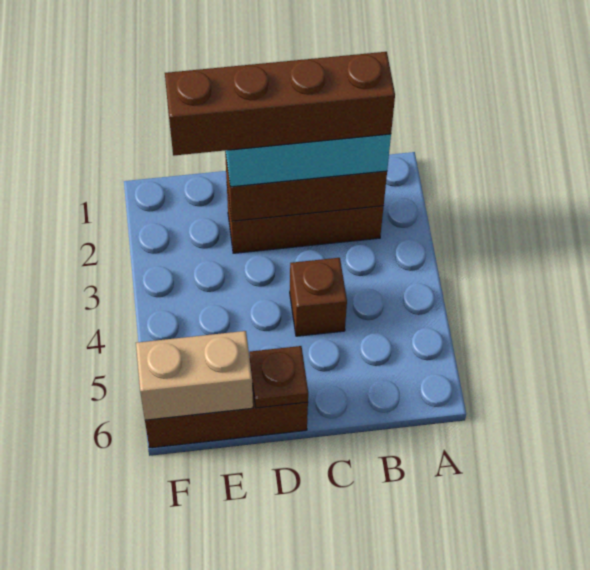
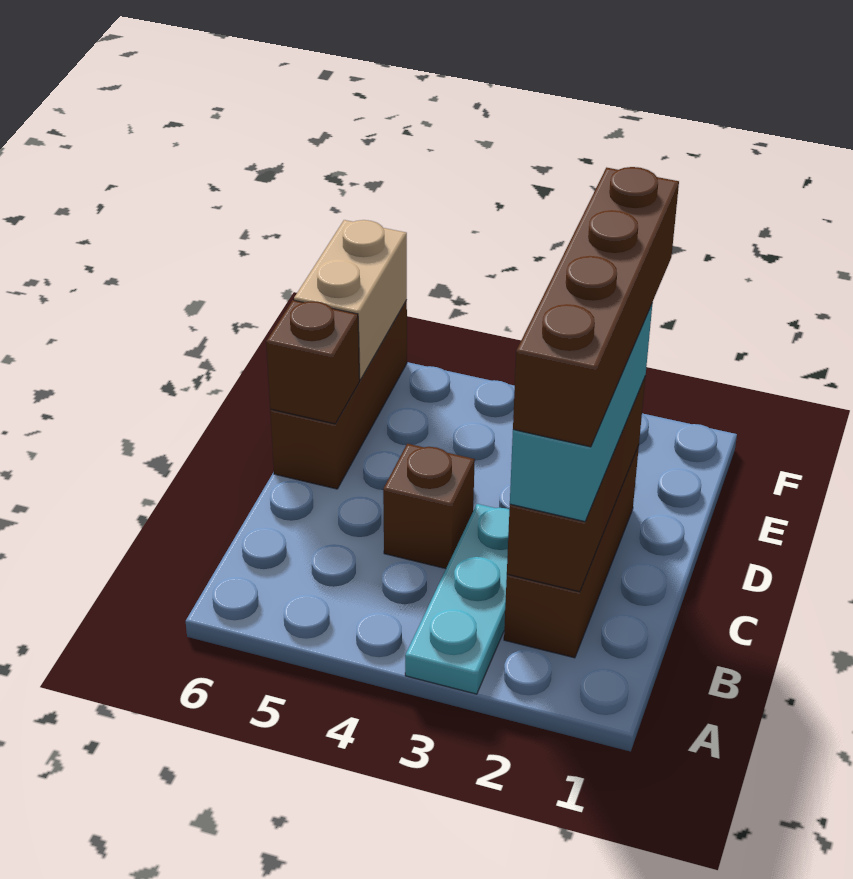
none -> cyan plate A3:C3 level 1
brown plate D6 level 2 -> brown brick D6 level 2

